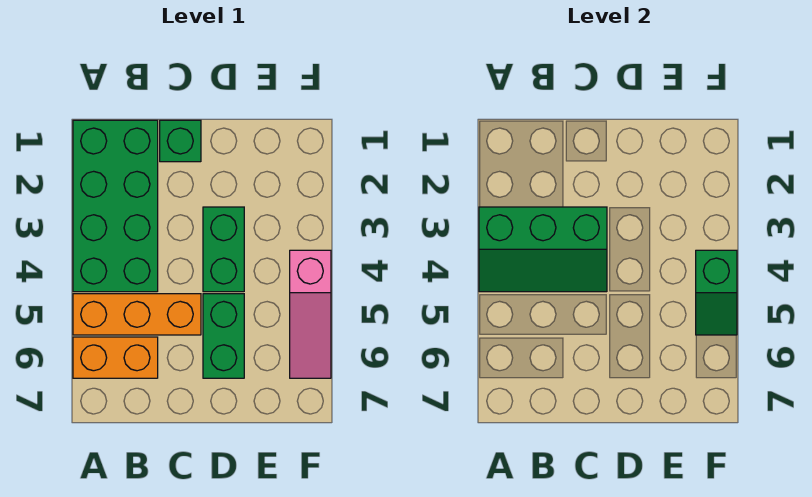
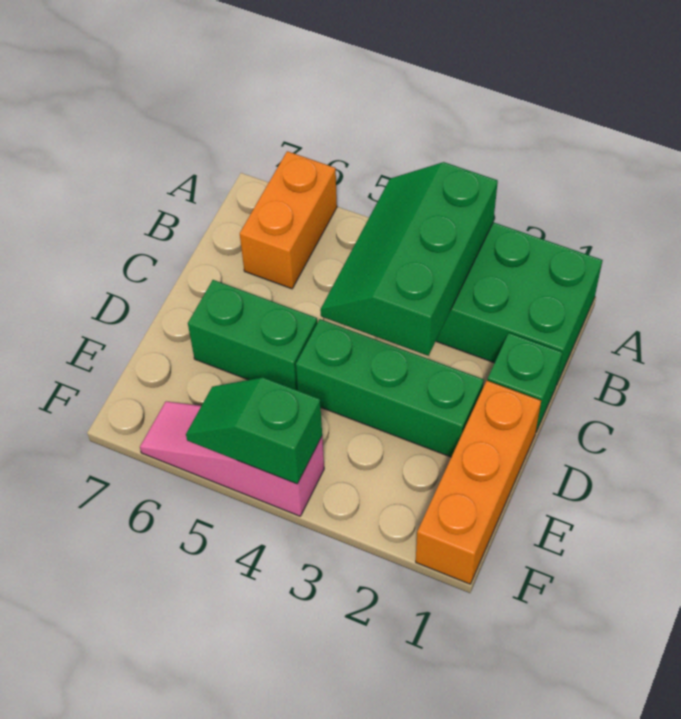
orange brick A5:C5 level 1 -> orange brick D1:F1 level 1
green brick D3:D4 level 1 -> green brick D2:D4 level 1

